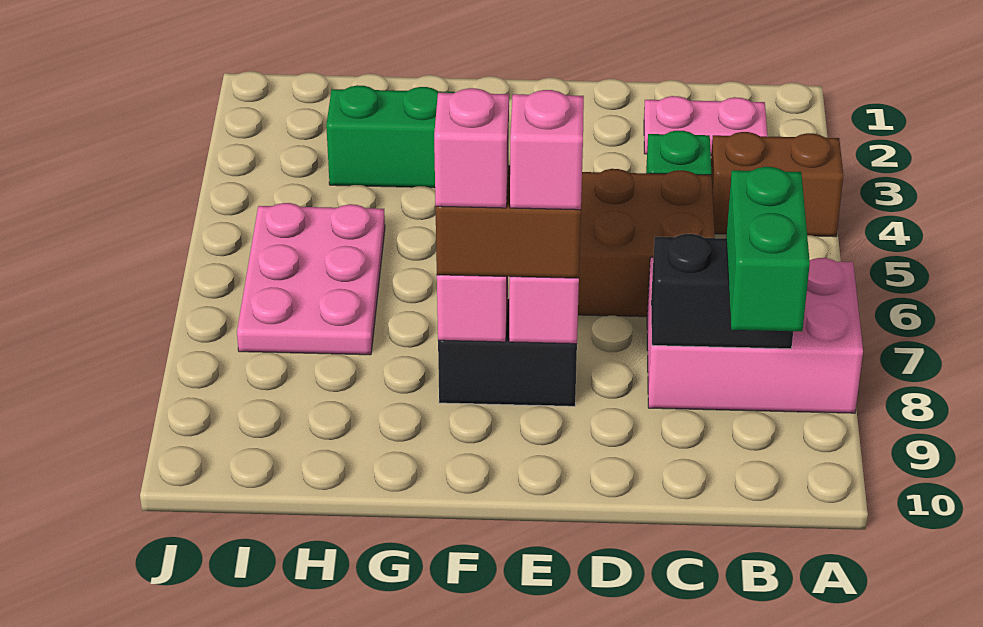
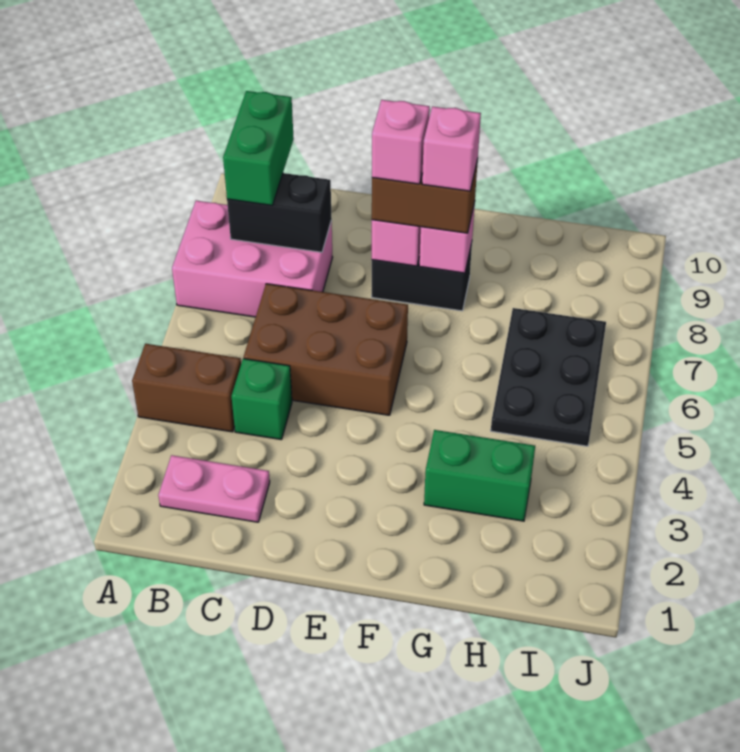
pink plate H5:I7 level 1 -> black plate H5:I7 level 1

